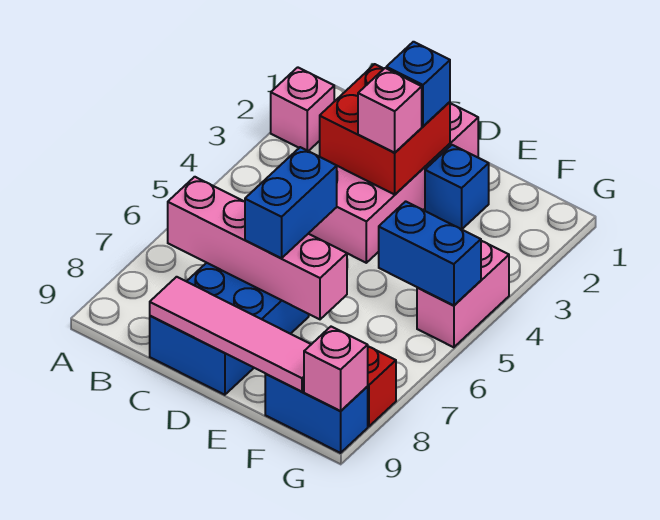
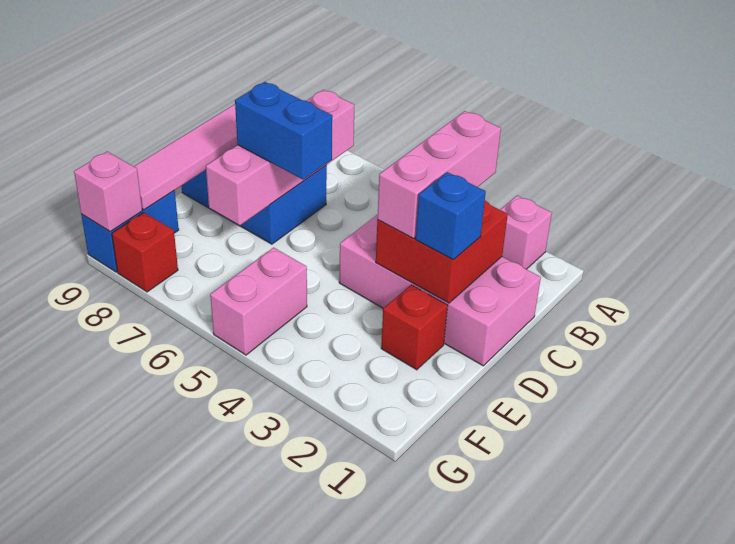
pink brick D3 level 3 -> pink brick B3:D3 level 3
blue brick E2 level 1 -> red brick E2 level 1
blue brick F5:G5 level 2 -> none
pink brick G4:G5 level 1 -> pink brick F5:G5 level 1

